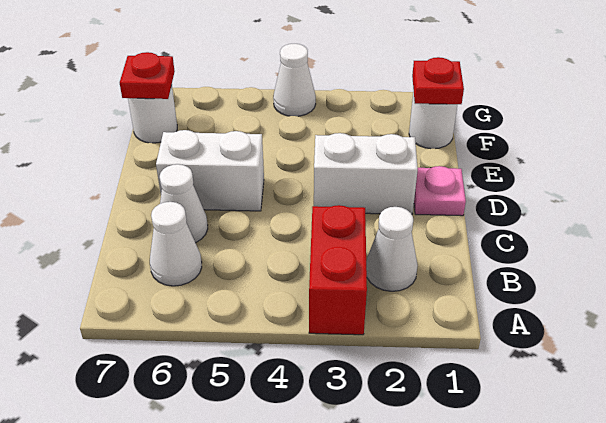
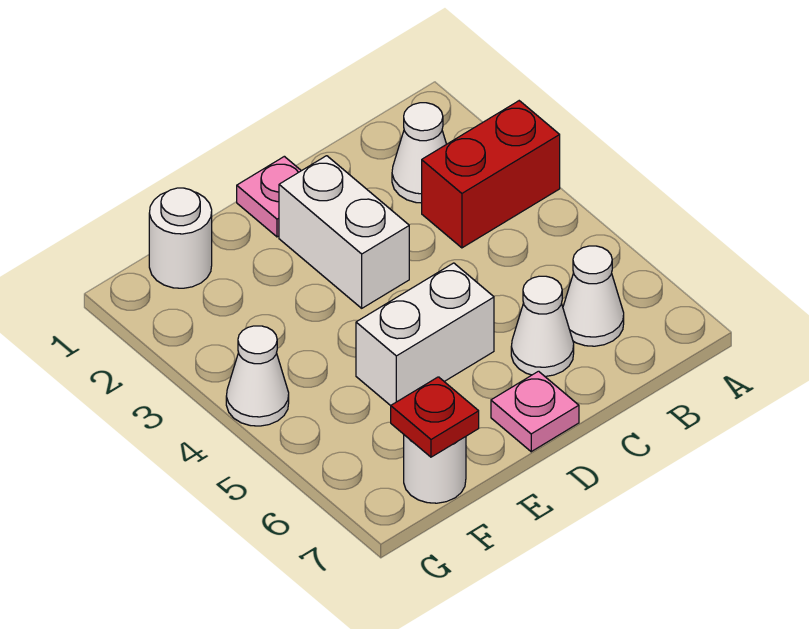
white brick D5:D6 level 1 -> white brick D5:E5 level 1
none -> pink plate D7 level 1
red plate F1 level 2 -> none

